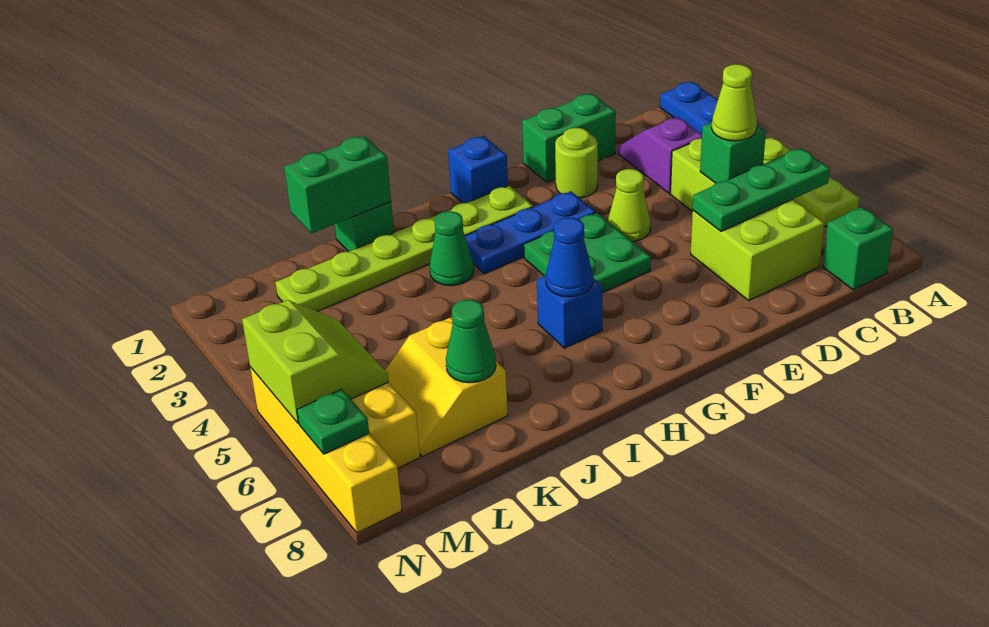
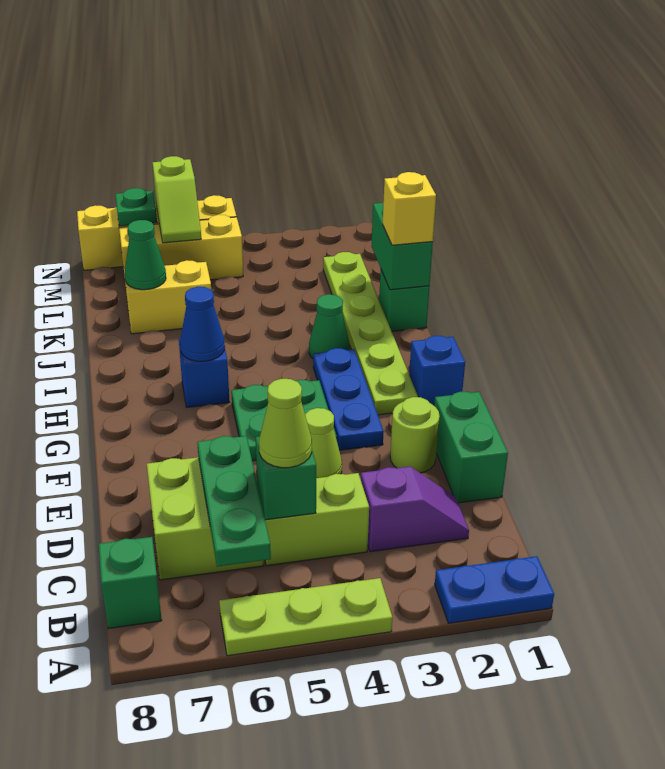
none -> yellow brick J1 level 3
lime slope M5:N6 level 2 top N -> lime slope M6:N6 level 2 top N

